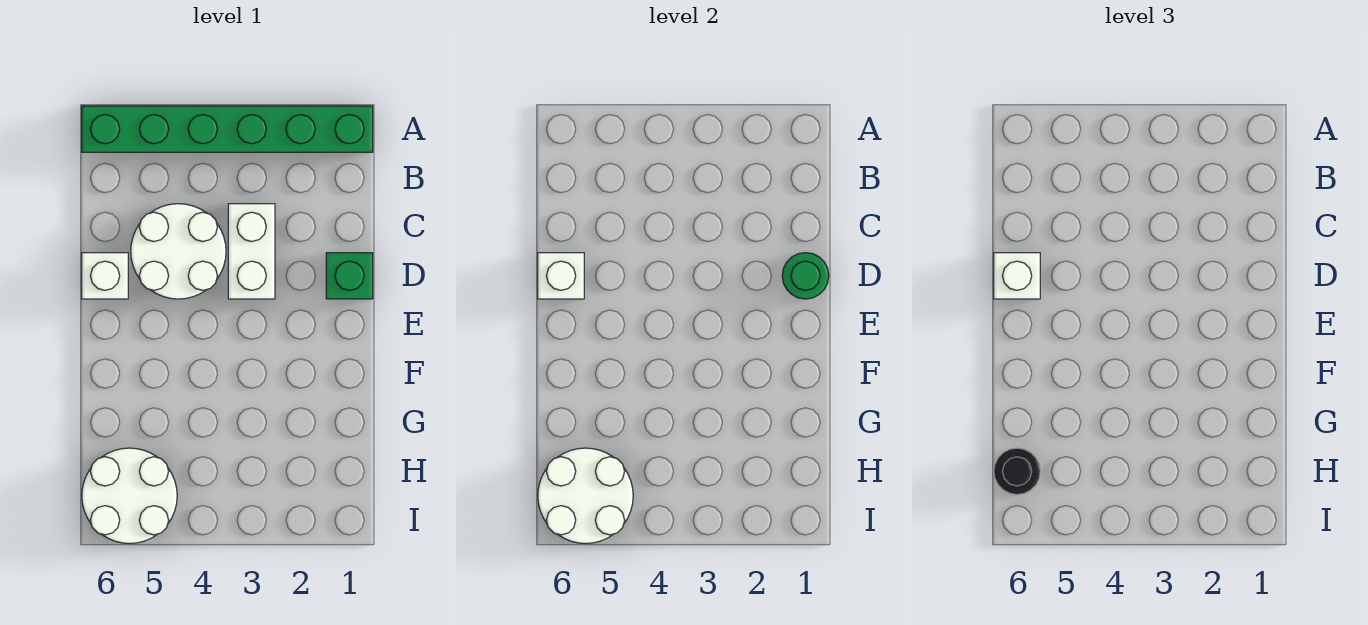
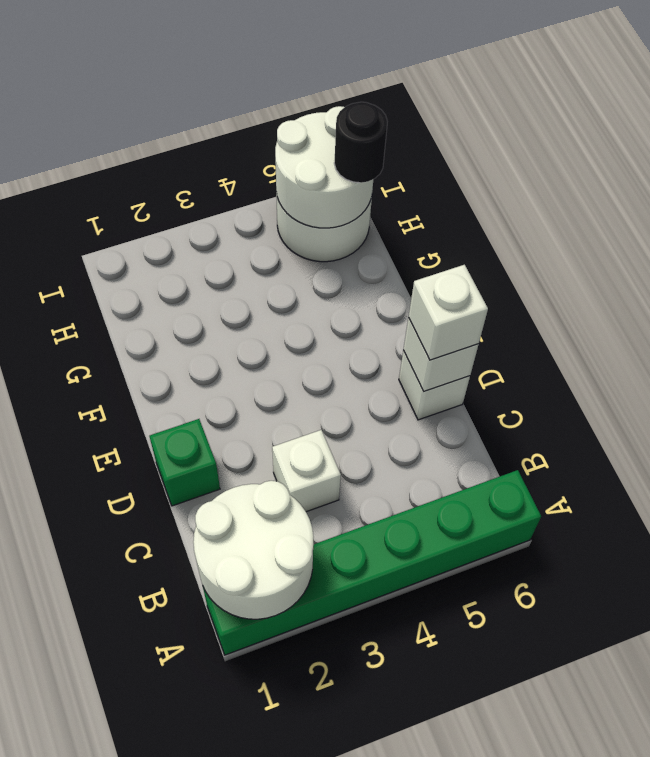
white brick C3:D3 level 1 -> white brick C3 level 1
white round brick C4:D5 level 1 -> white round brick A1:B2 level 2
green round brick D1 level 2 -> none

